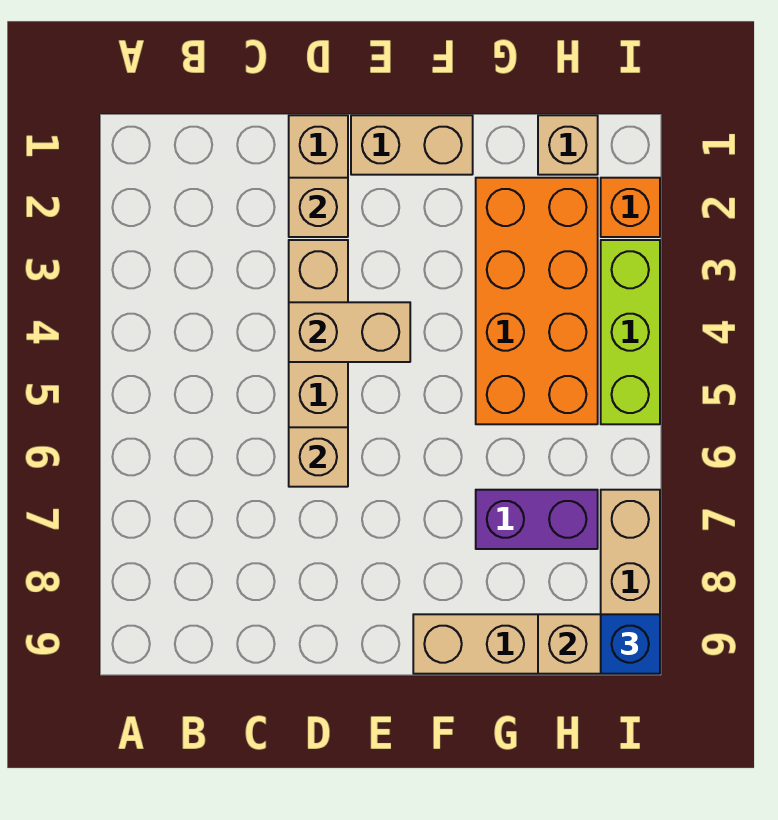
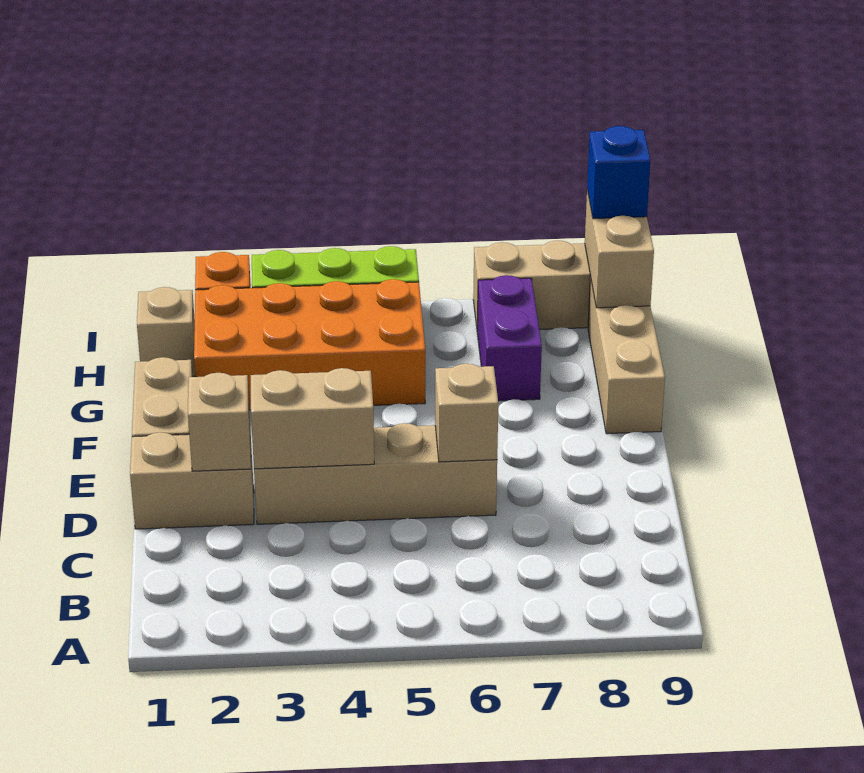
tan brick D4:E4 level 2 -> tan brick D3:D4 level 2

